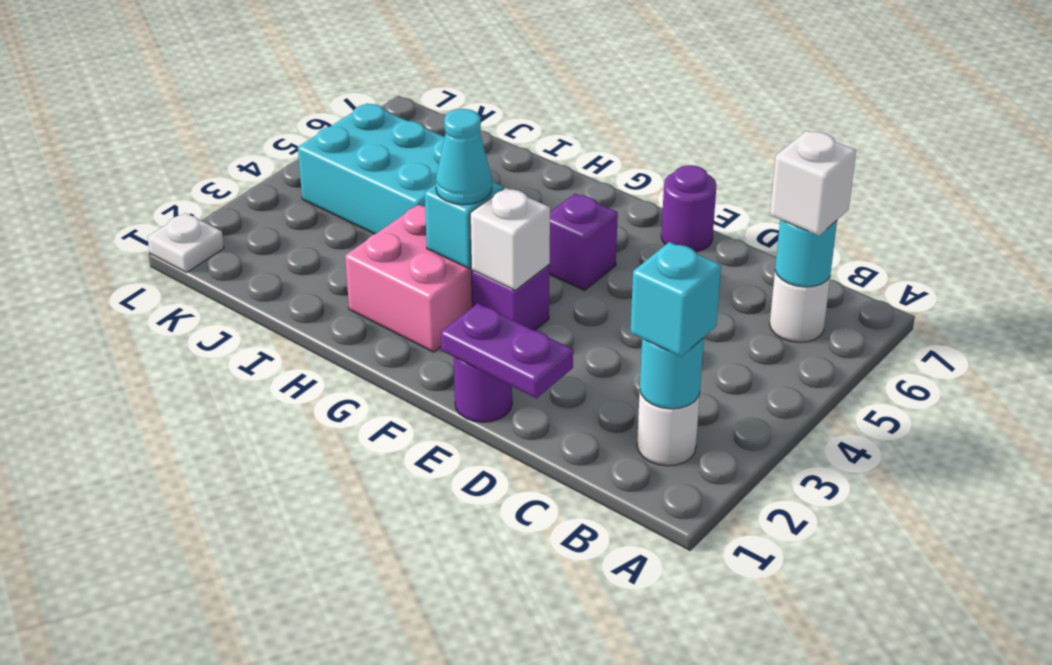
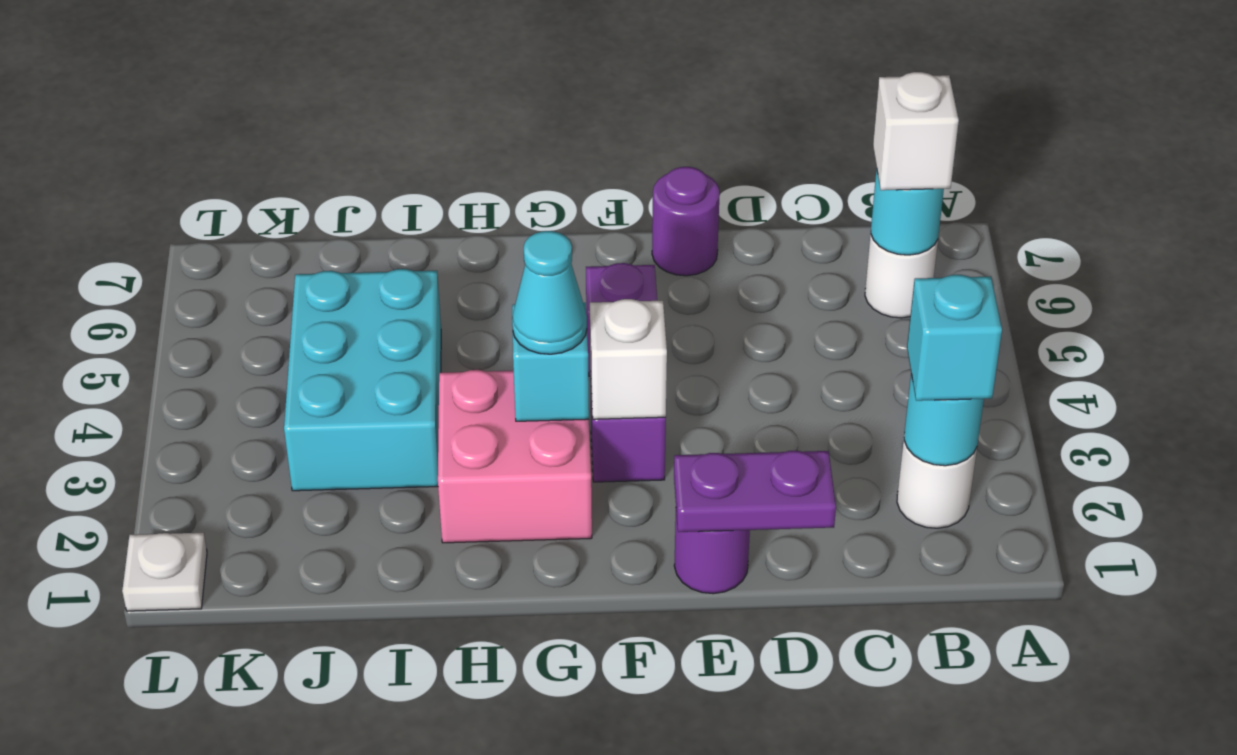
cyan brick I4:K5 level 1 -> cyan brick I3:J5 level 1

